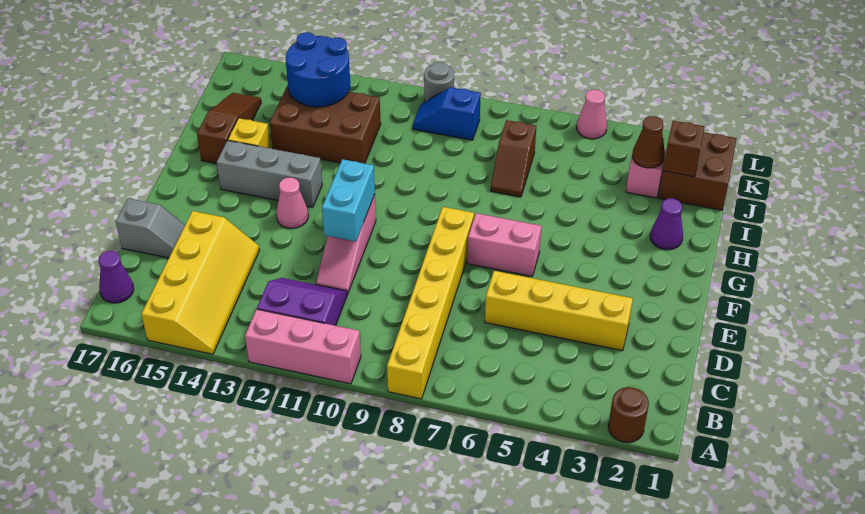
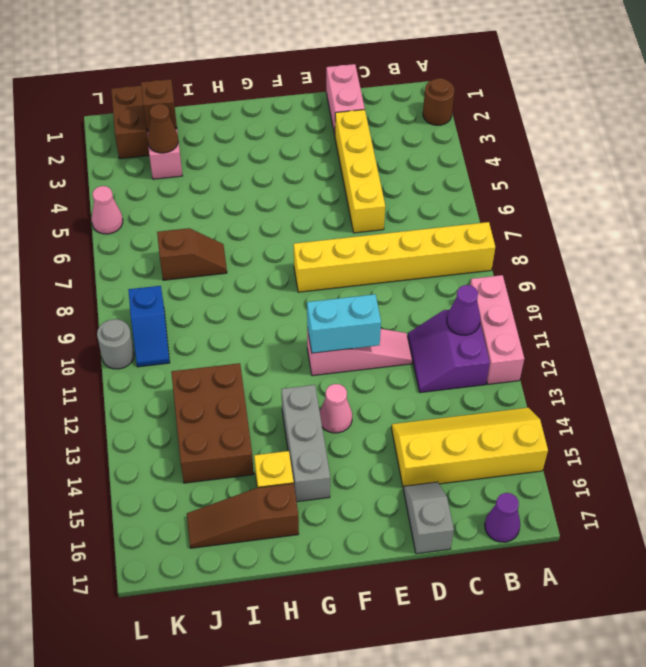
pink brick F6:F7 level 1 -> pink brick D1:D2 level 1
purple cone H2 level 1 -> purple cone B11 level 2
blue round brick J13:K14 level 2 -> none

